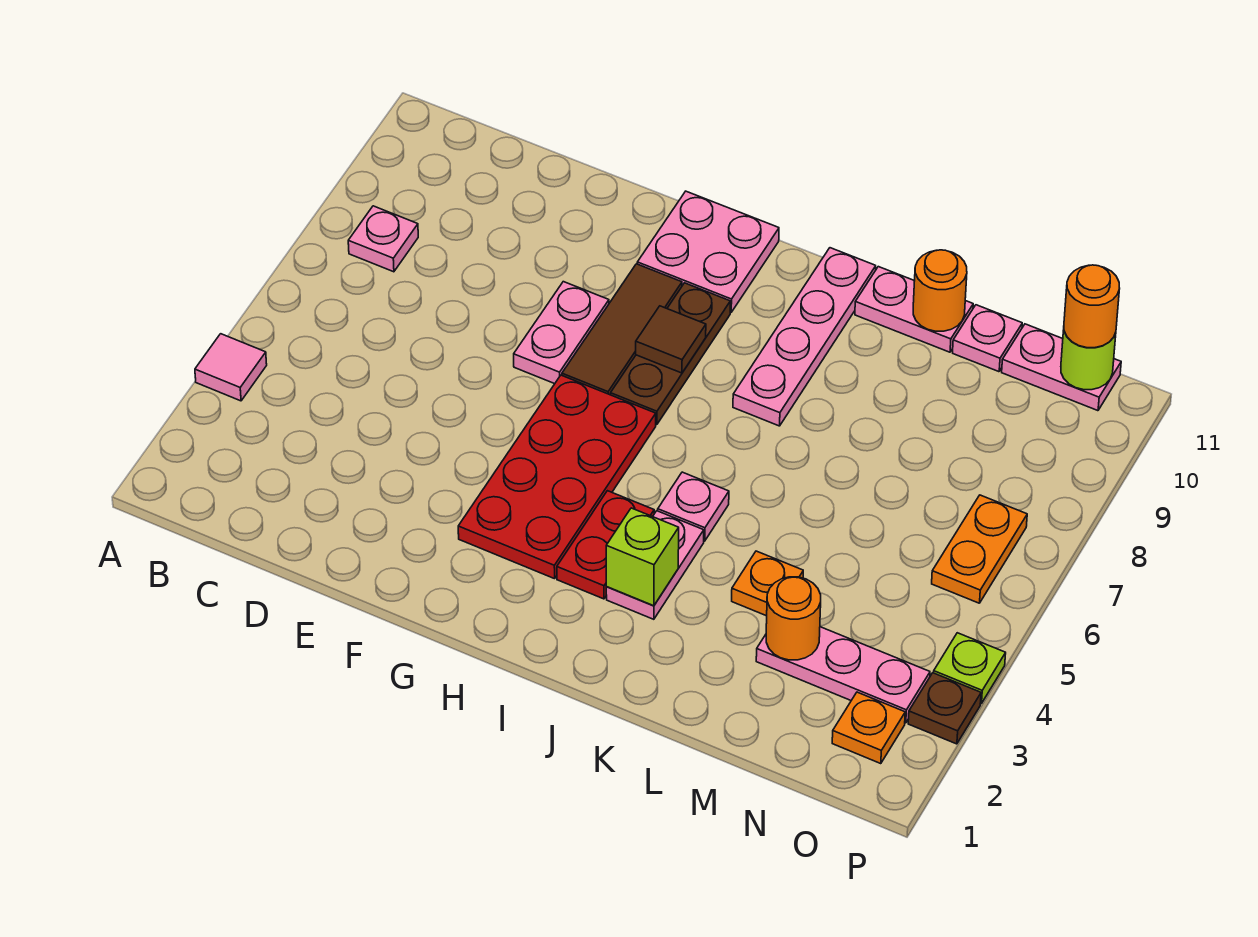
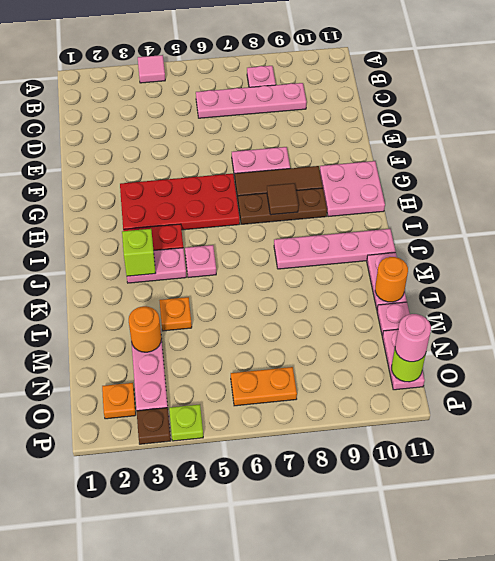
none -> pink plate C6:C9 level 1
orange round brick O11 level 3 -> pink round brick O11 level 3

